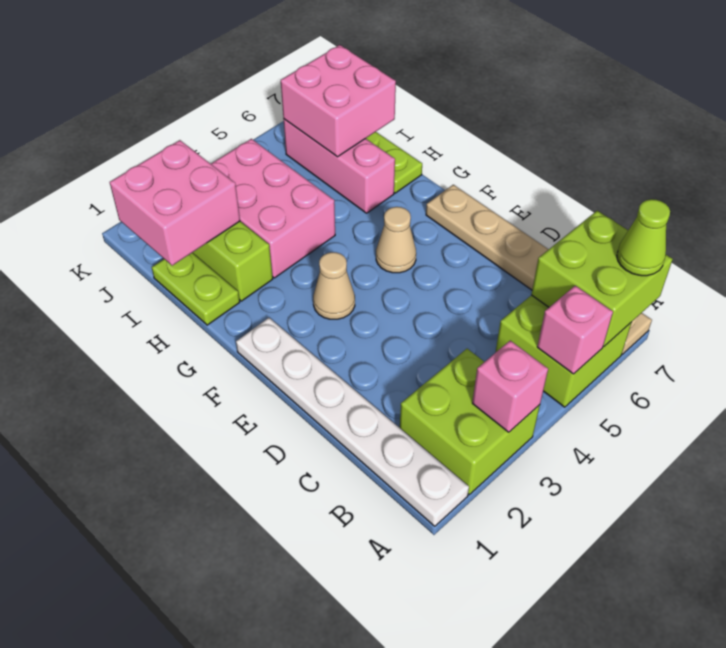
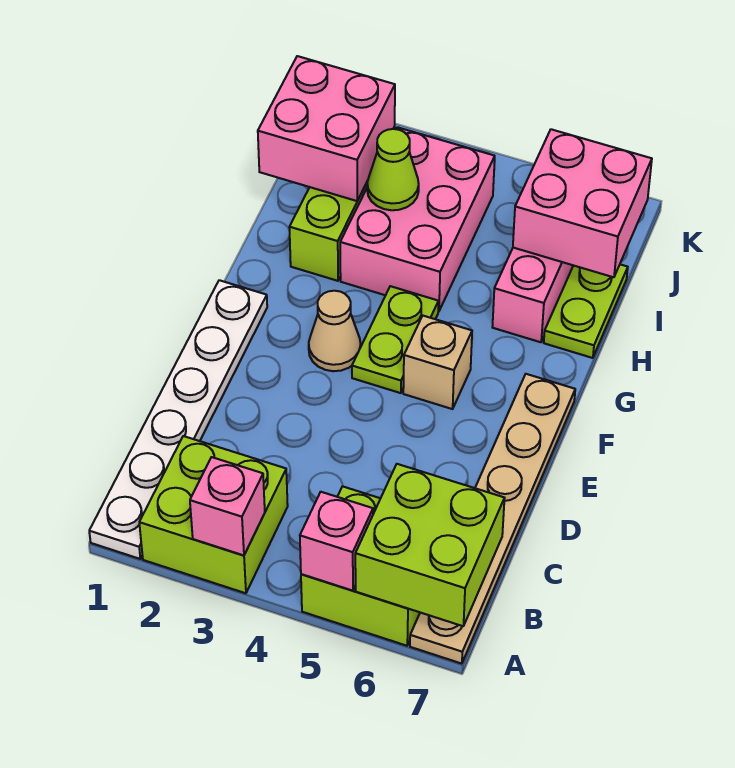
lime cone A7 level 3 -> lime cone I3 level 2
tan cone F5 level 1 -> tan brick F5 level 1
lime plate H1:I1 level 1 -> lime plate F4:G4 level 1

